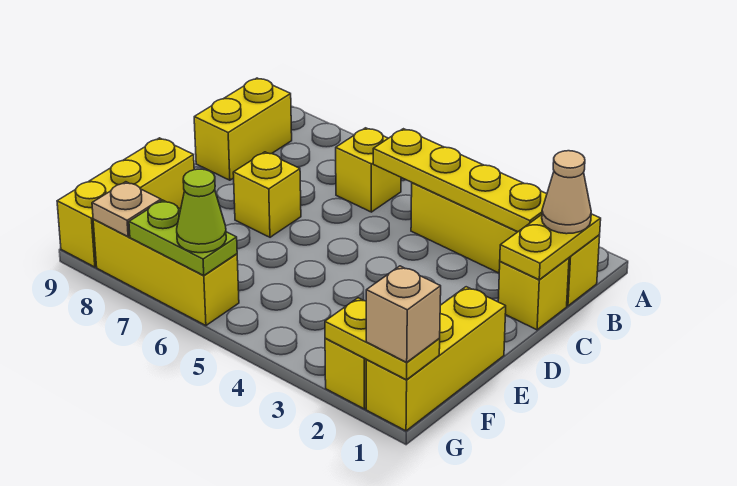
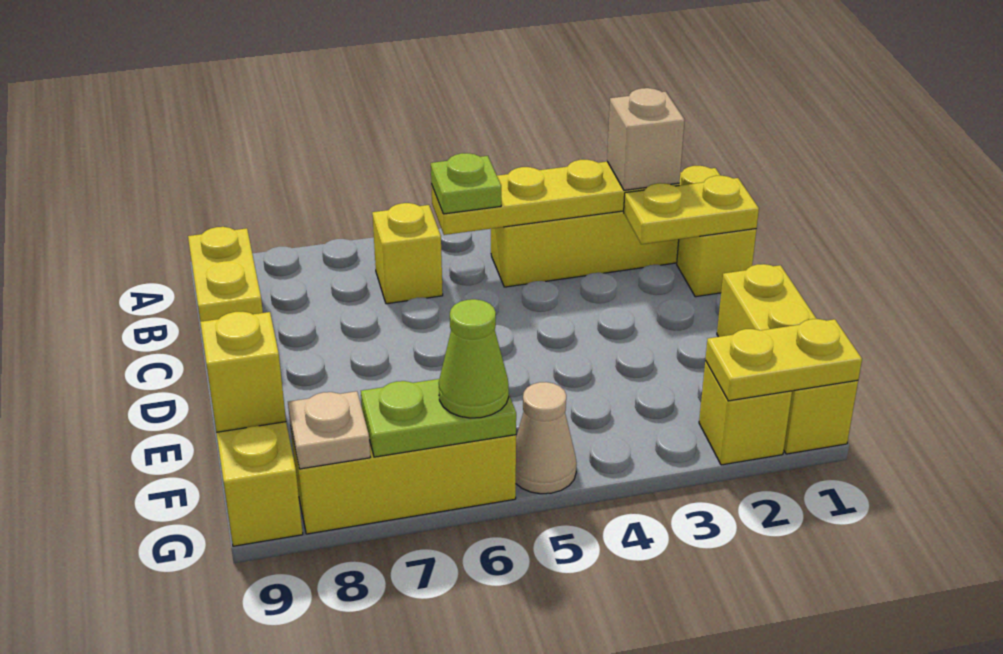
yellow plate B1:C1 level 2 -> yellow plate C1:C2 level 2
tan cone B1 level 3 -> tan cone G5 level 1
none -> lime plate B5 level 3
yellow brick D7 level 1 -> yellow brick F9 level 2
tan brick G1 level 3 -> tan brick B2 level 3

